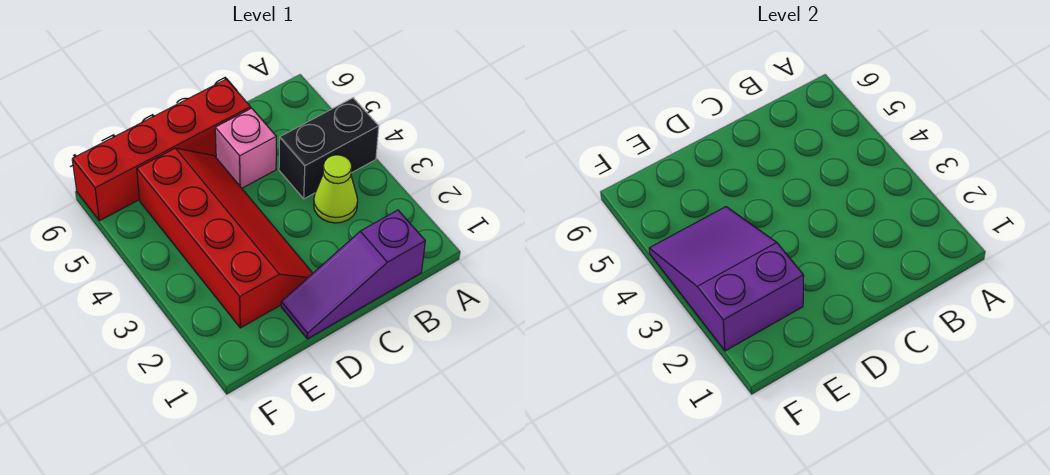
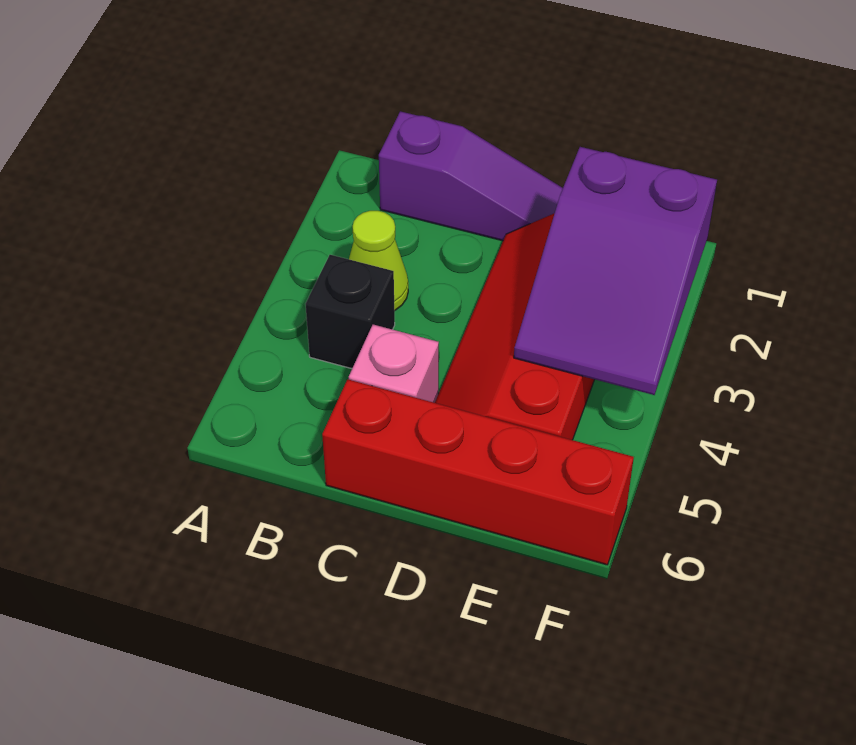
black brick A4:B4 level 1 -> black brick B4 level 1

